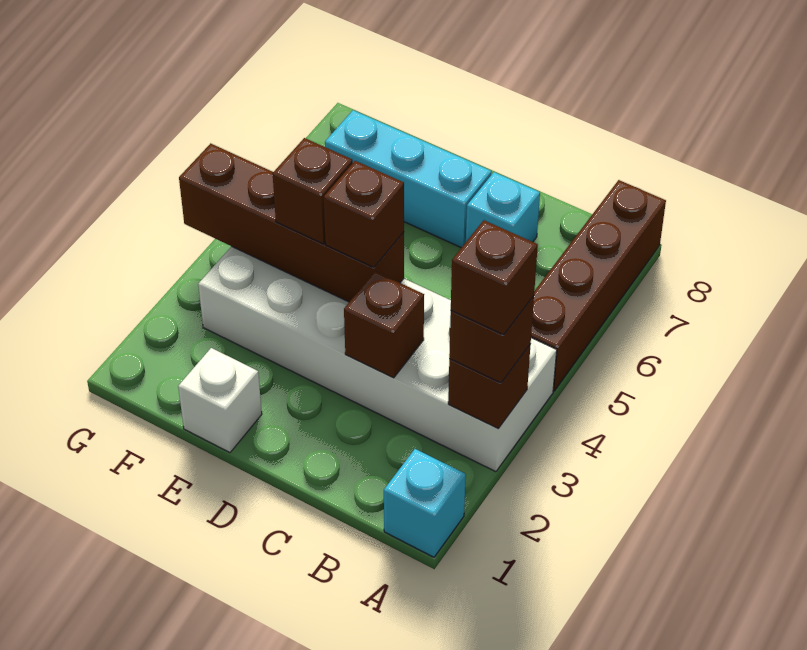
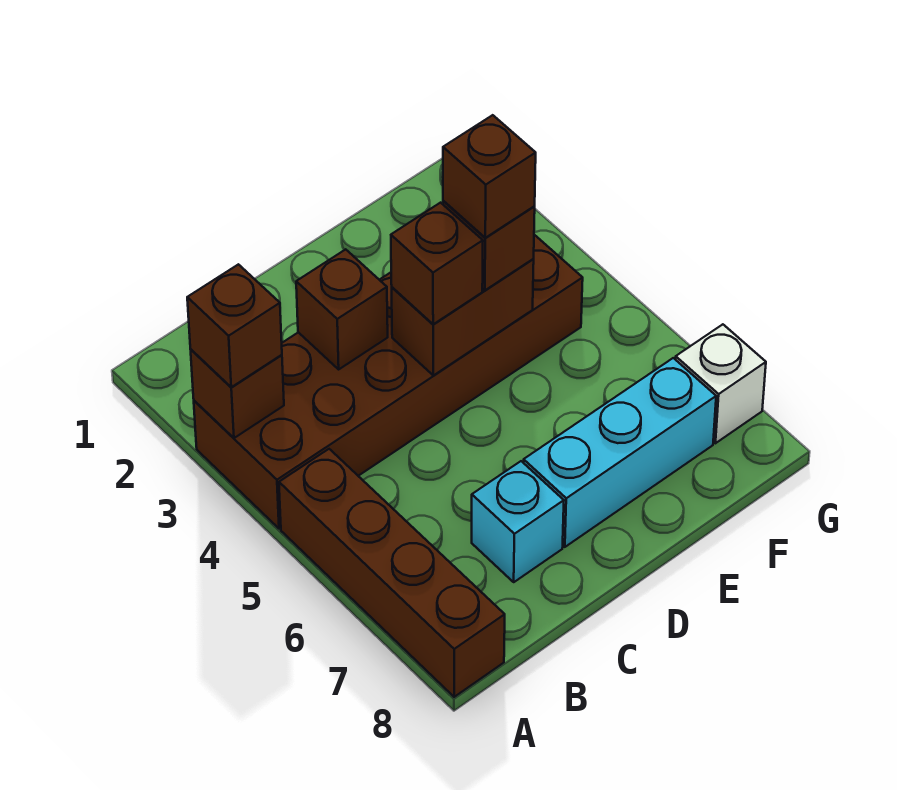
cyan brick A1 level 1 -> none
white brick A3:F4 level 1 -> brown brick A3:F4 level 1
brown brick A3 level 4 -> brown brick E4 level 4
brown brick D4:G4 level 2 -> brown brick D4:E4 level 2
white brick E1 level 1 -> white brick G7 level 1

